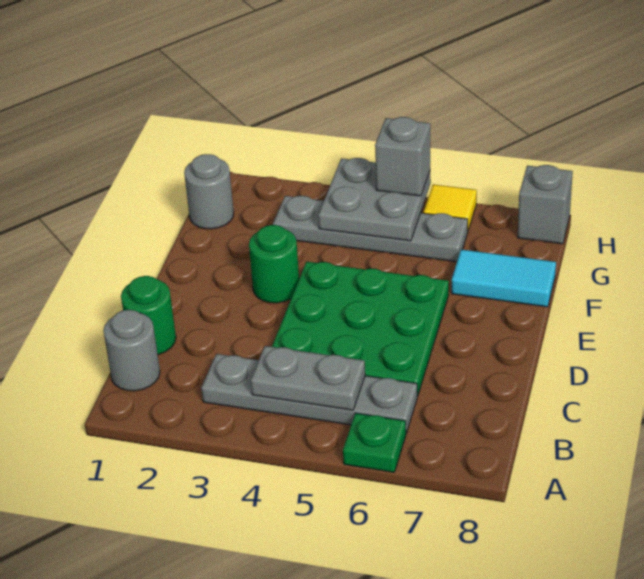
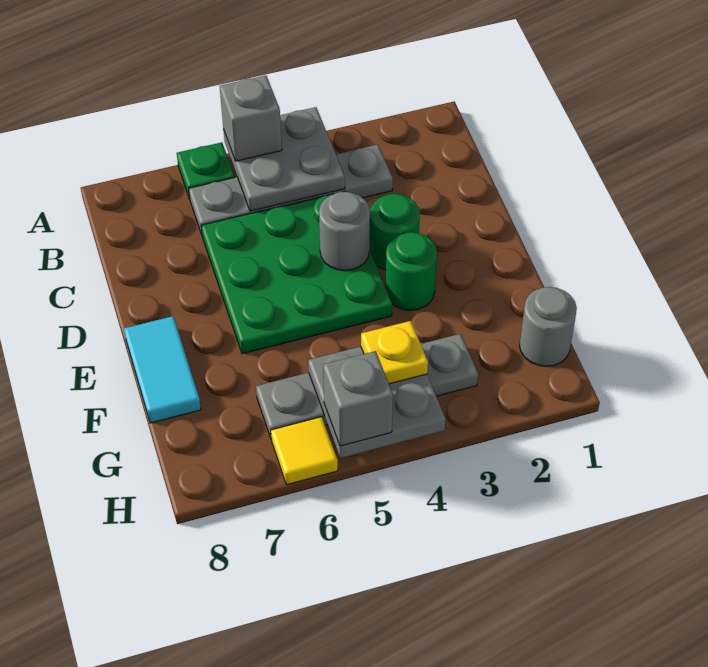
grey round brick B1 level 1 -> grey round brick D4 level 2
grey plate B4:B5 level 2 -> grey plate A4:B5 level 2
green round brick C1 level 1 -> green round brick D3 level 1
cyan tile F7:F8 level 1 -> cyan tile E8:F8 level 1
none -> yellow plate G4 level 3
grey brick H8 level 1 -> grey brick A5 level 3

